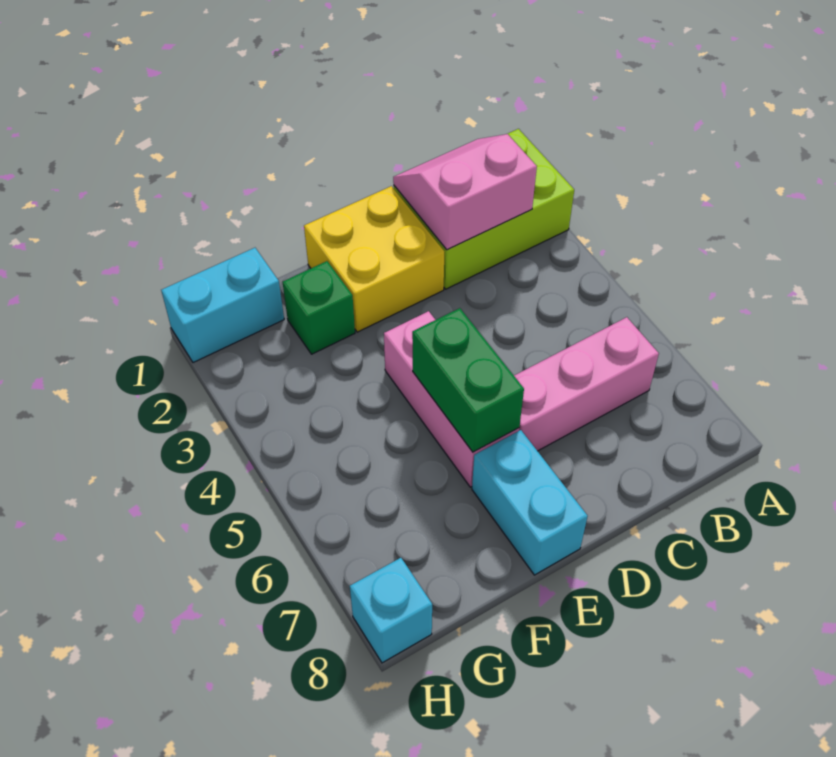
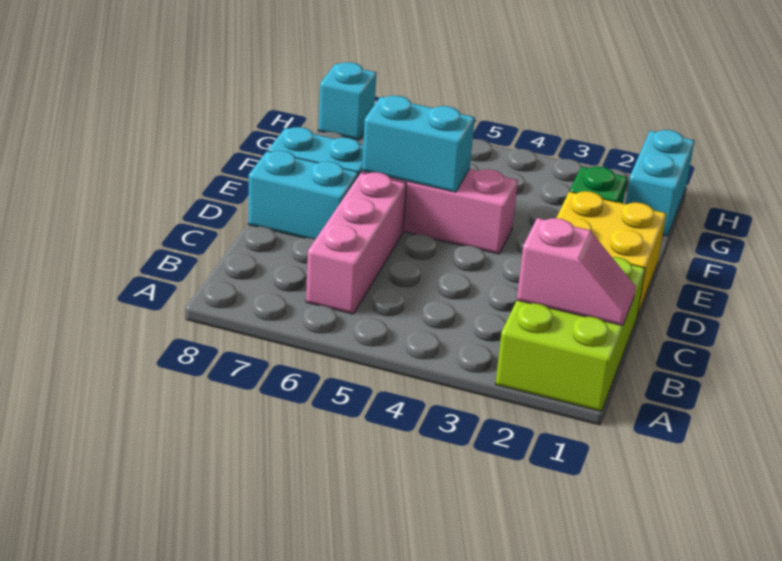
pink slope B1:C2 level 2 top 2 -> pink slope B1:B2 level 2 top 2
none -> cyan brick D7:D8 level 1
green brick E5:E6 level 2 -> cyan brick E5:E6 level 2

